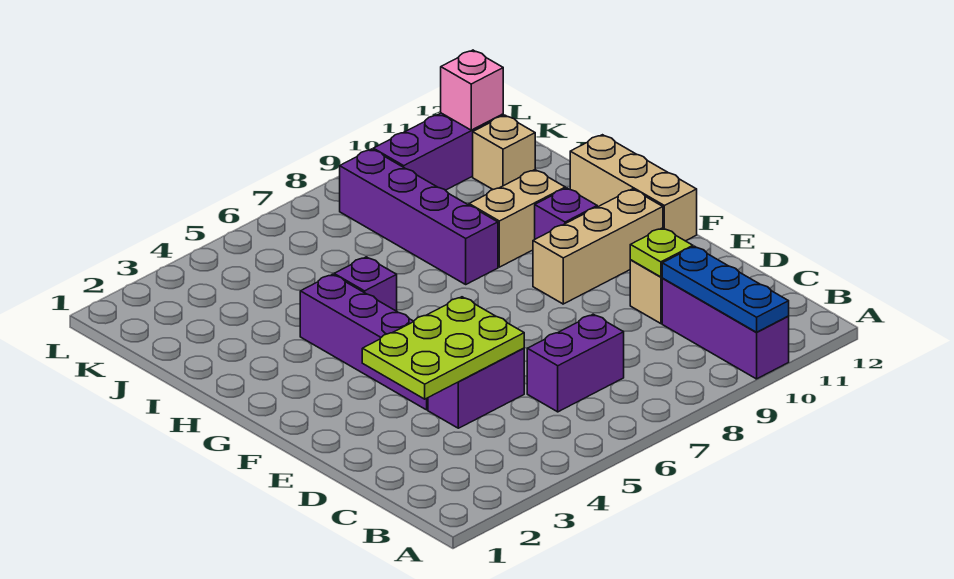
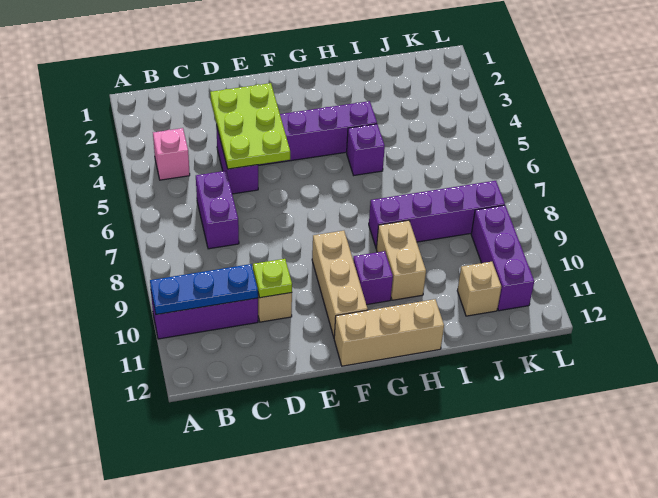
pink brick K11 level 2 -> pink brick B4 level 1

